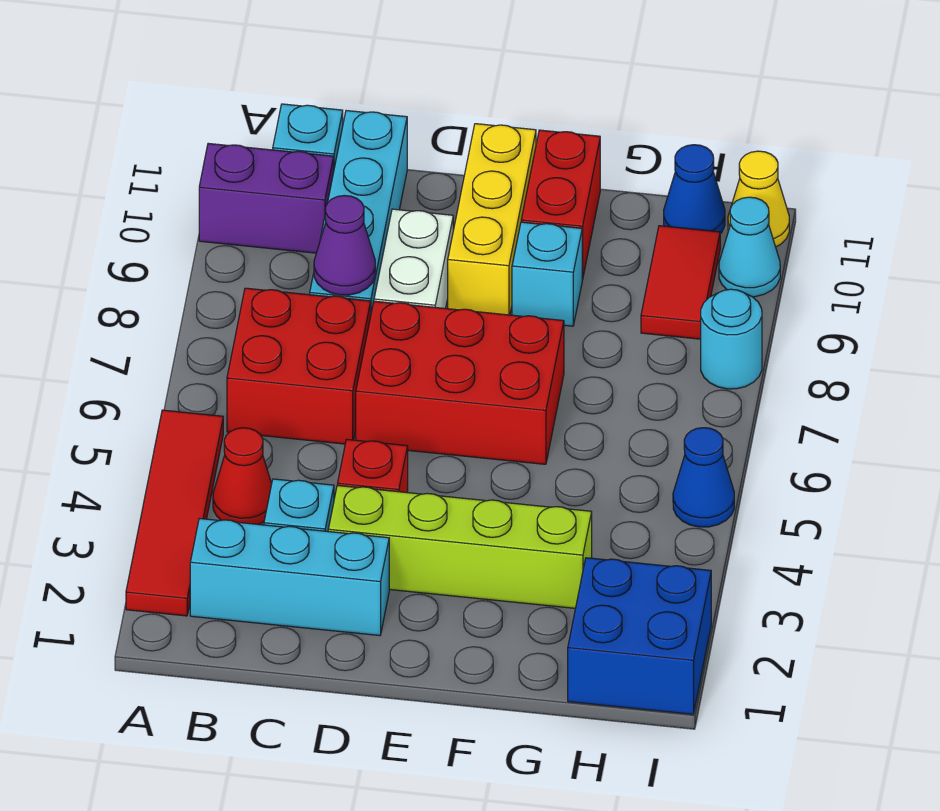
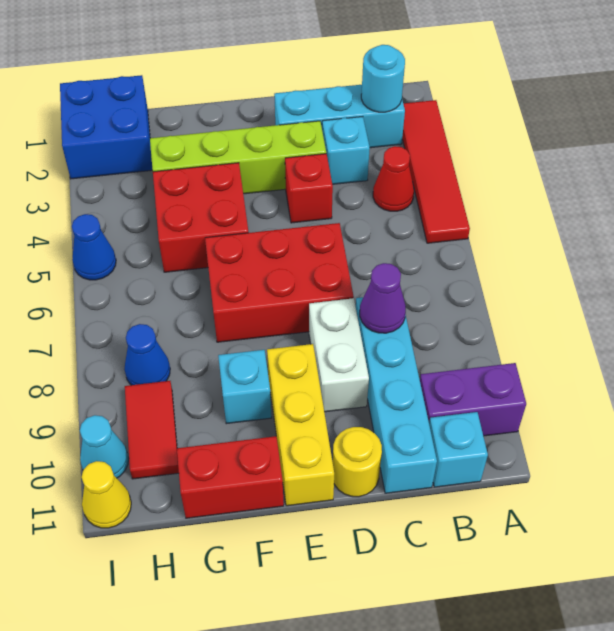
red brick B6:C7 level 1 -> red brick F4:G5 level 1
none -> yellow round brick D11 level 1
red brick F10:F11 level 1 -> red brick F11:G11 level 1
blue cone H11 level 1 -> blue cone H8 level 1
cyan round brick I8 level 1 -> cyan round brick B2 level 2

